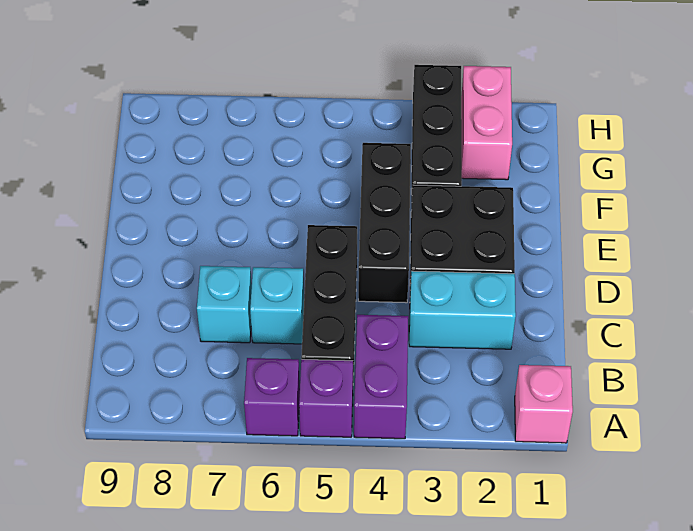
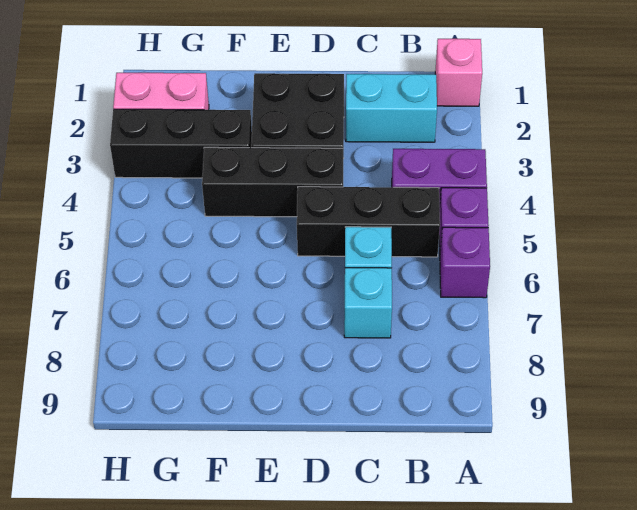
cyan brick C2:C3 level 1 -> cyan brick B2:C2 level 1

